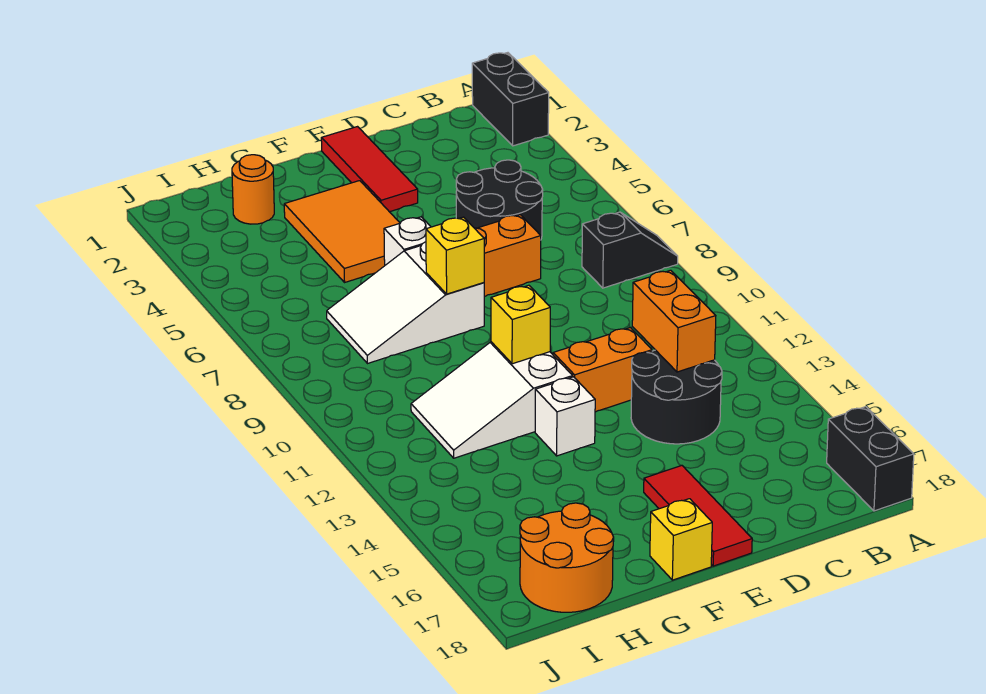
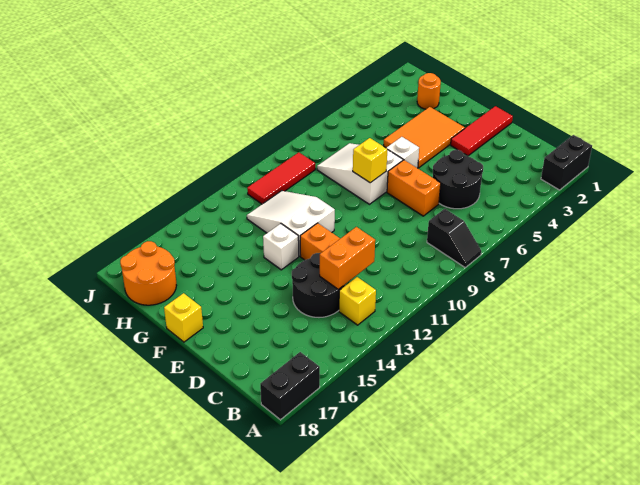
red tile E16:E18 level 1 -> red tile I9:I11 level 1
yellow brick F11 level 2 -> yellow brick B13 level 1

